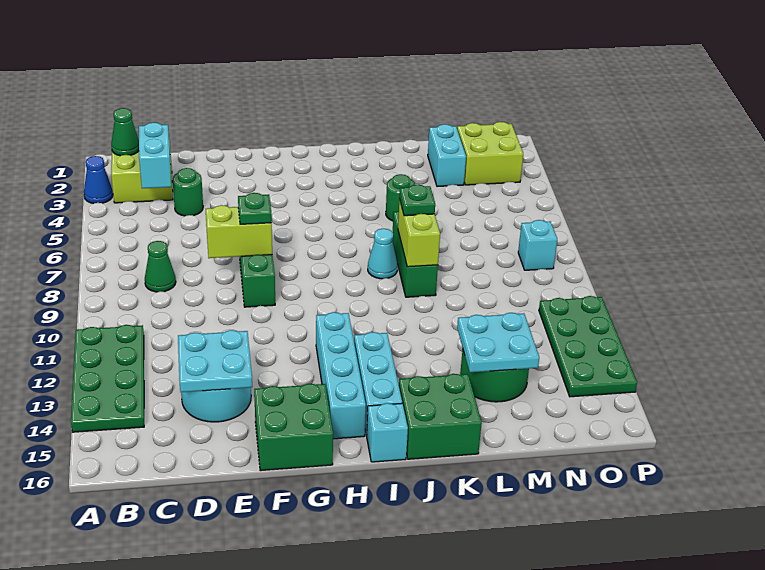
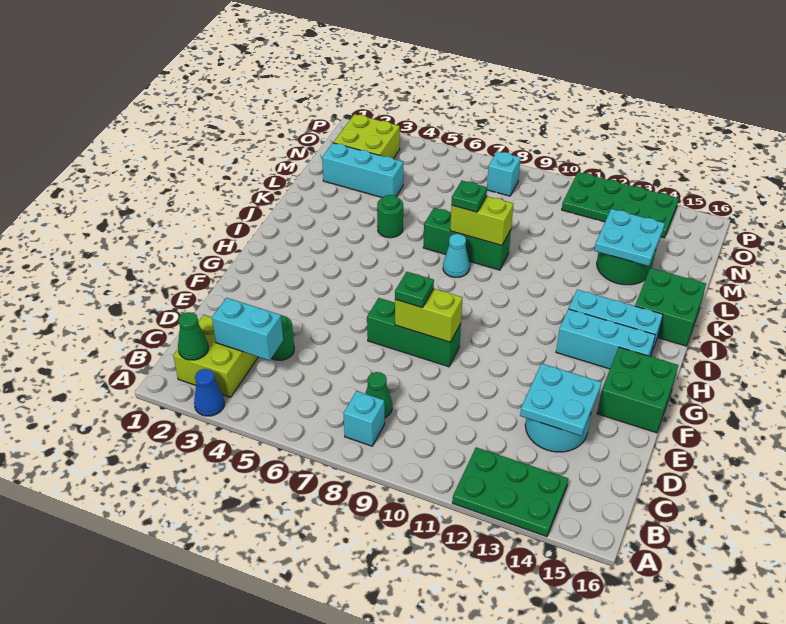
green plate A11:B14 level 1 -> green plate A12:B14 level 1
lime brick E8:F8 level 2 -> lime brick F8:F9 level 2
cyan brick H12:H15 level 1 -> cyan brick H13:H15 level 1
cyan brick I16 level 1 -> cyan brick B8 level 1
cyan brick M2:M3 level 1 -> cyan brick M2:M4 level 1

